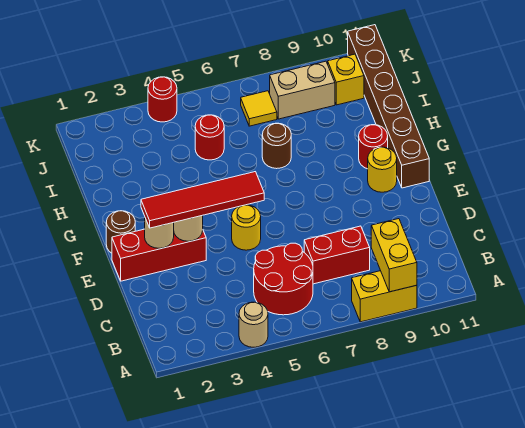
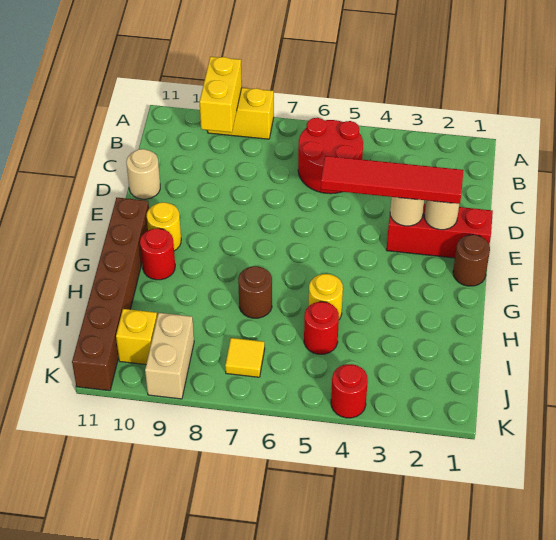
tan round brick A4 level 1 -> tan round brick D11 level 1
red brick C7:C8 level 1 -> none
yellow round brick E5 level 1 -> yellow round brick H5 level 1
tan brick J8:J9 level 1 -> tan brick J9:K9 level 1

